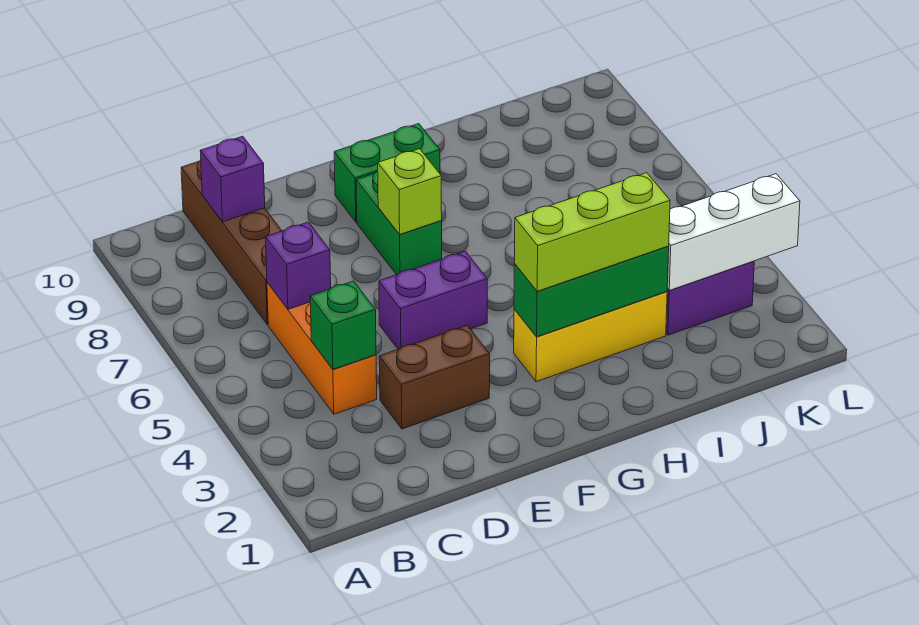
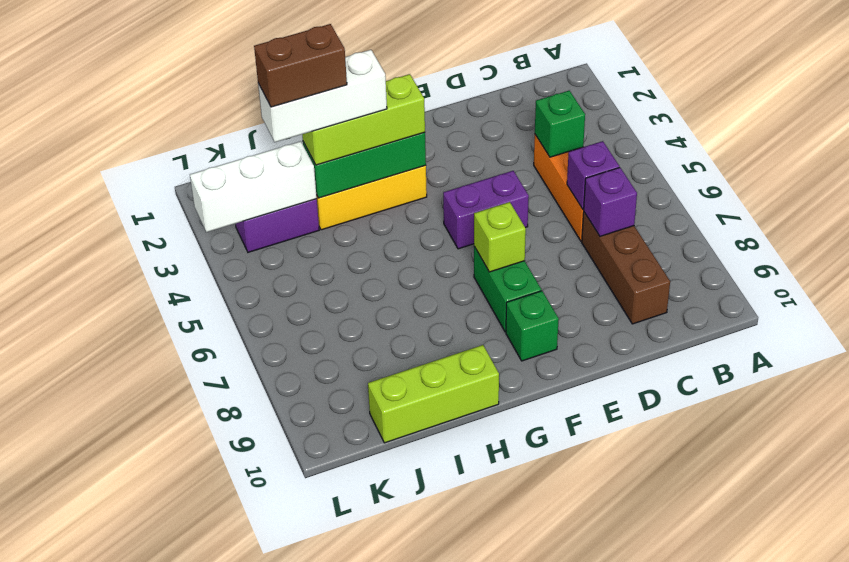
brown brick C7:C10 level 1 -> brown brick C7:C9 level 1
purple brick C9 level 2 -> purple brick C7 level 2
brown brick D3:E3 level 1 -> brown brick I3:J3 level 5
green brick F9:G9 level 1 -> green brick F9 level 1
none -> white brick H3:J3 level 4
none -> lime brick H10:J10 level 1

